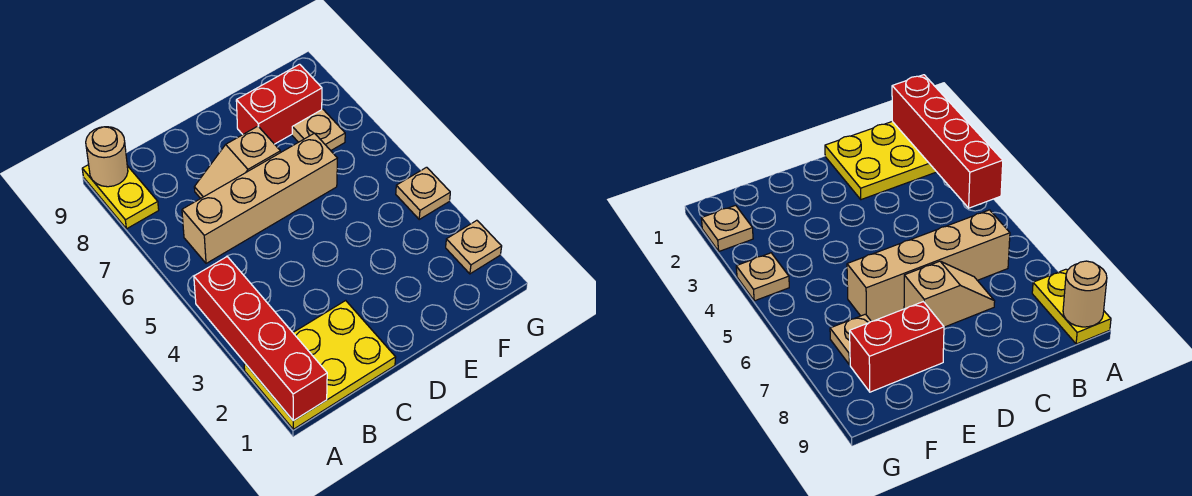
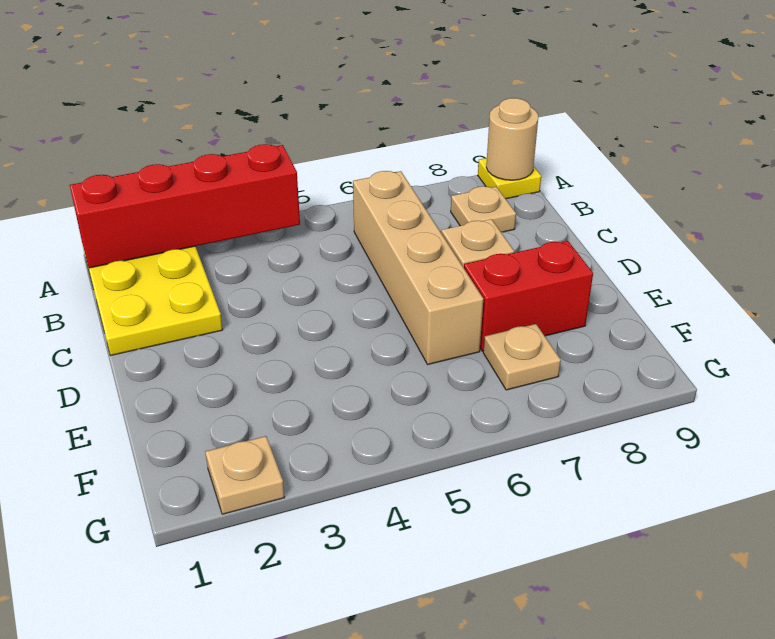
yellow plate A8:A9 level 1 -> yellow plate A9 level 1
red brick E8:F8 level 1 -> red brick E7:E8 level 1
tan plate G4 level 1 -> tan plate B8 level 1

